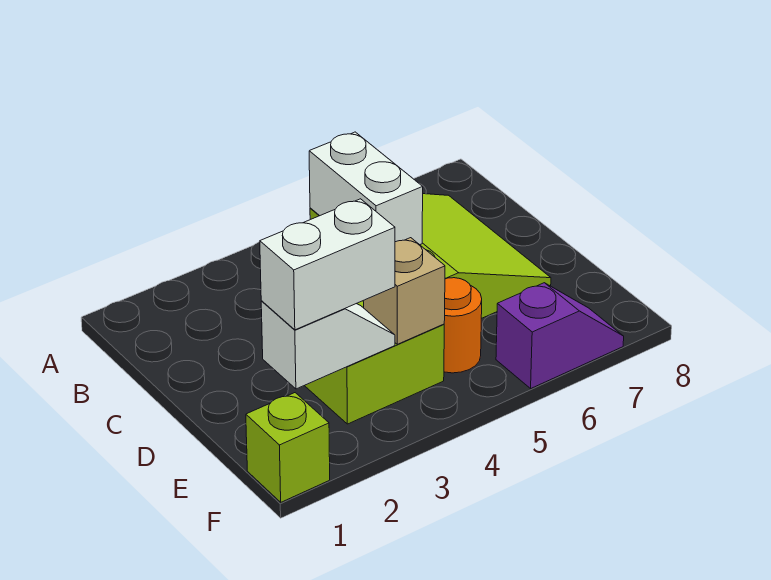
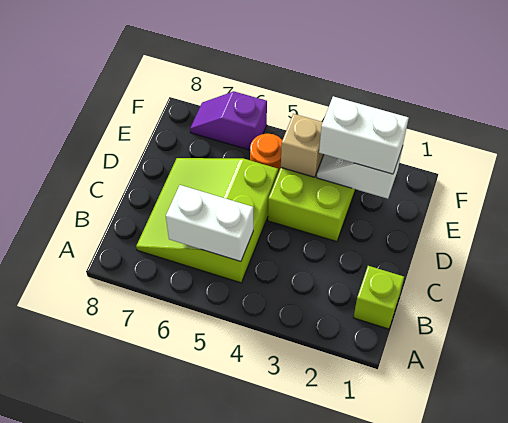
white brick B5:C5 level 2 -> white brick B5:B6 level 2
lime brick F1 level 1 -> lime brick B1 level 1

